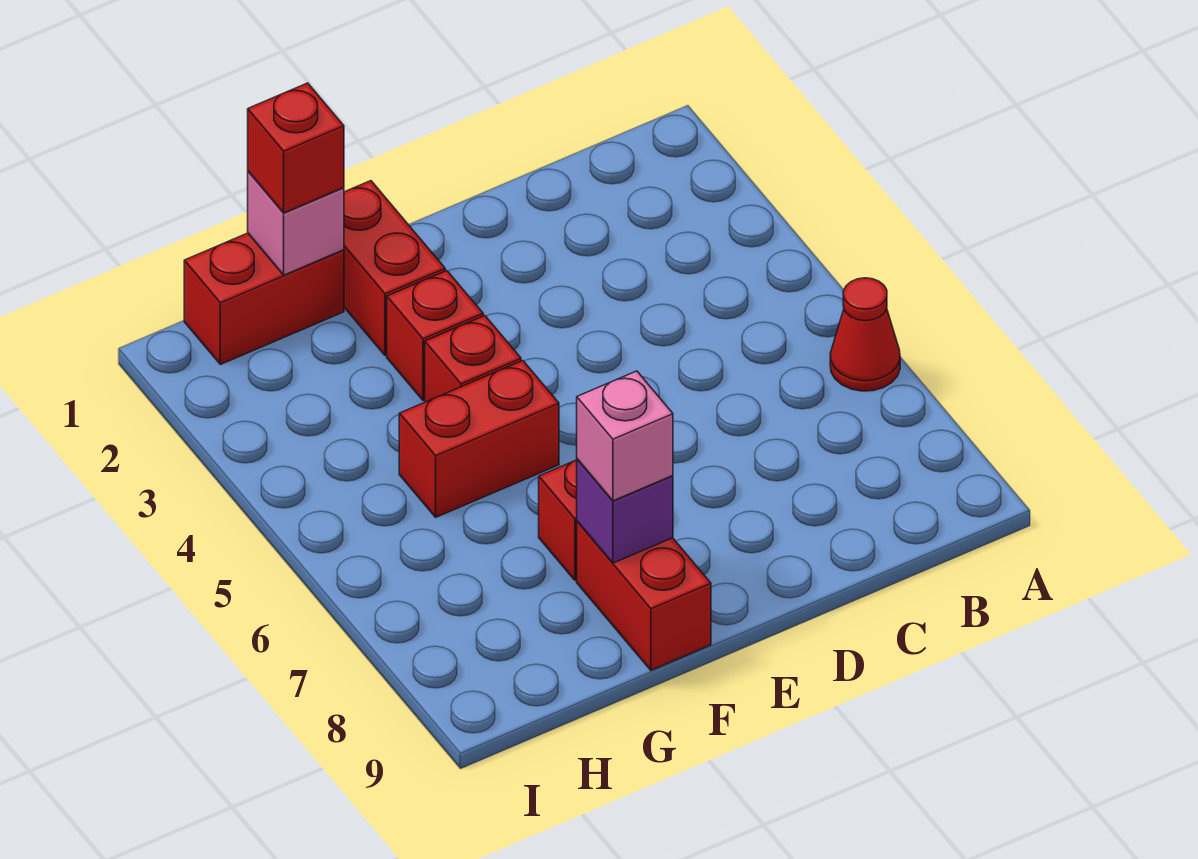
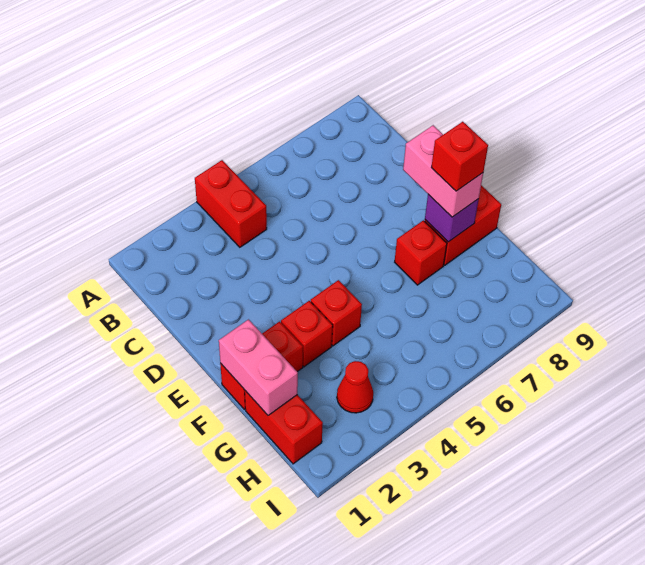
red cone A6 level 1 -> red cone H3 level 1
red brick F5:G5 level 1 -> red brick A4:B4 level 1
pink brick F8 level 3 -> pink brick E8:F8 level 3
pink brick G1 level 2 -> pink brick F1:G1 level 2
red brick G1 level 3 -> red brick F8 level 4

